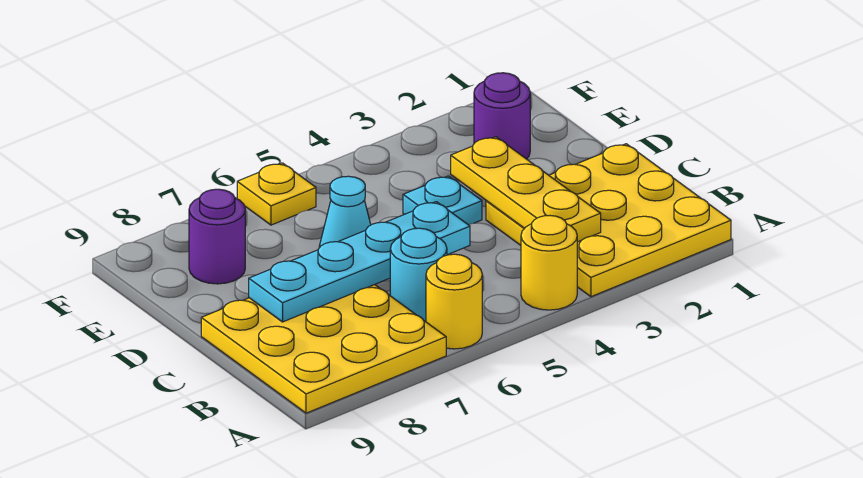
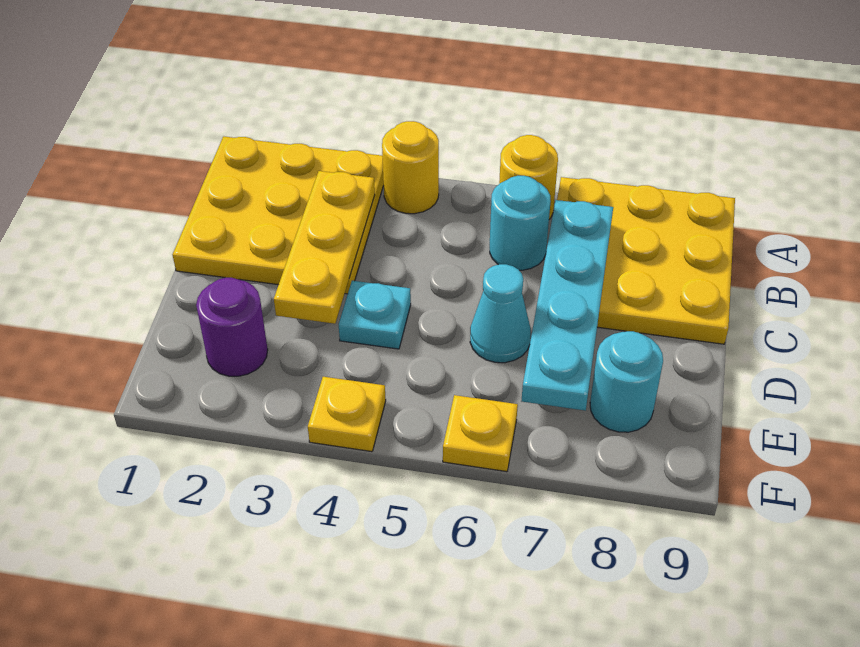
cyan plate C5:C8 level 2 -> cyan plate B7:E7 level 2
purple round brick E8 level 1 -> cyan round brick E8 level 1
none -> yellow plate F4 level 1

